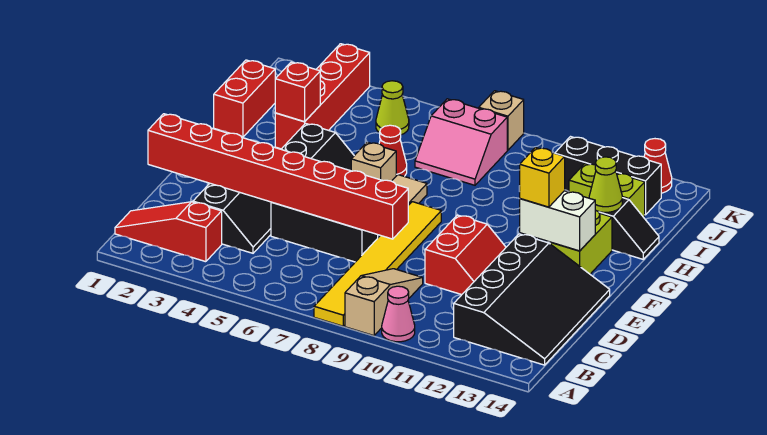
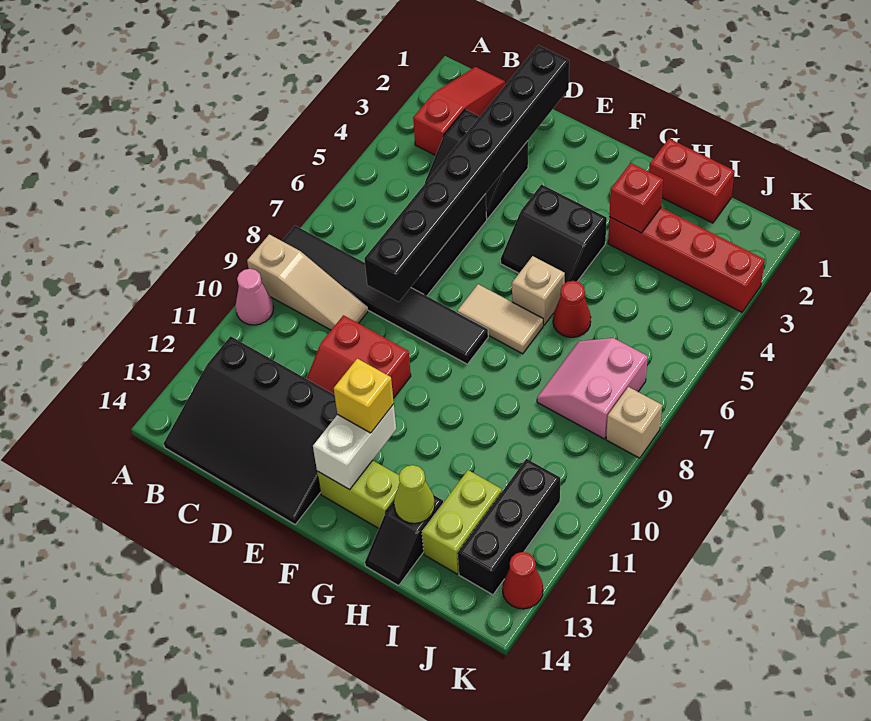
yellow tile A8:F8 level 1 -> black tile A8:F8 level 1
red brick D1:D8 level 2 -> black brick D1:D8 level 2
lime cone J5 level 1 -> none

